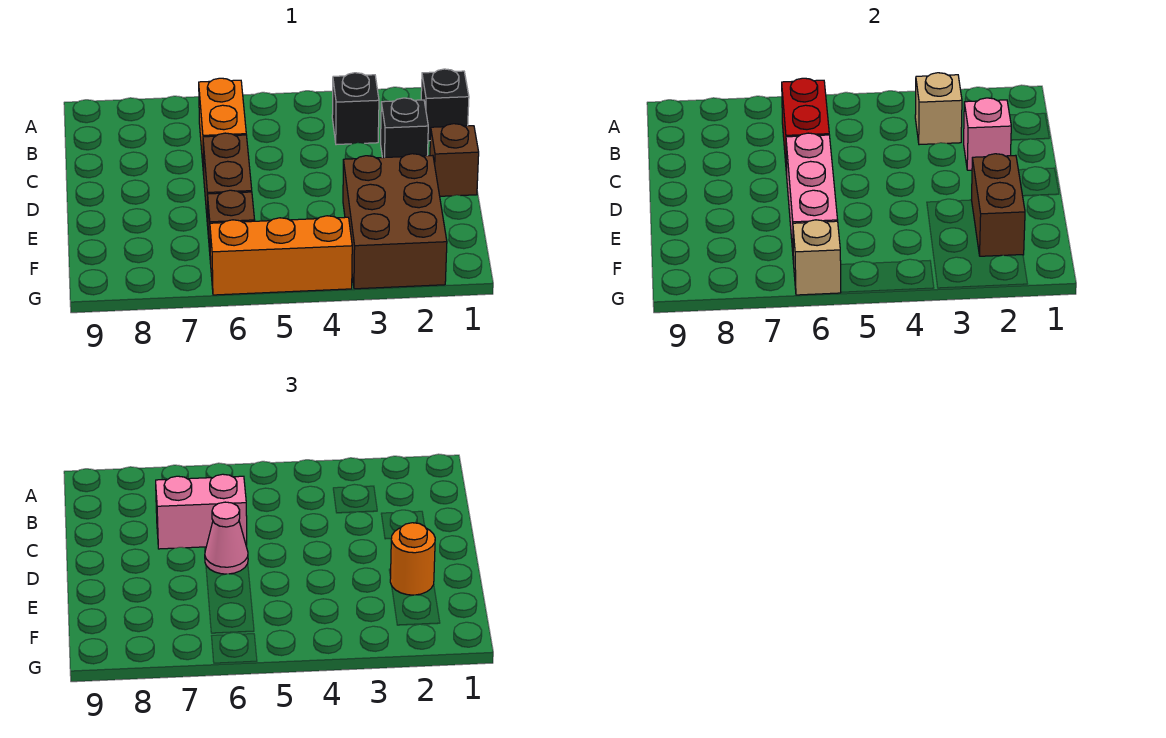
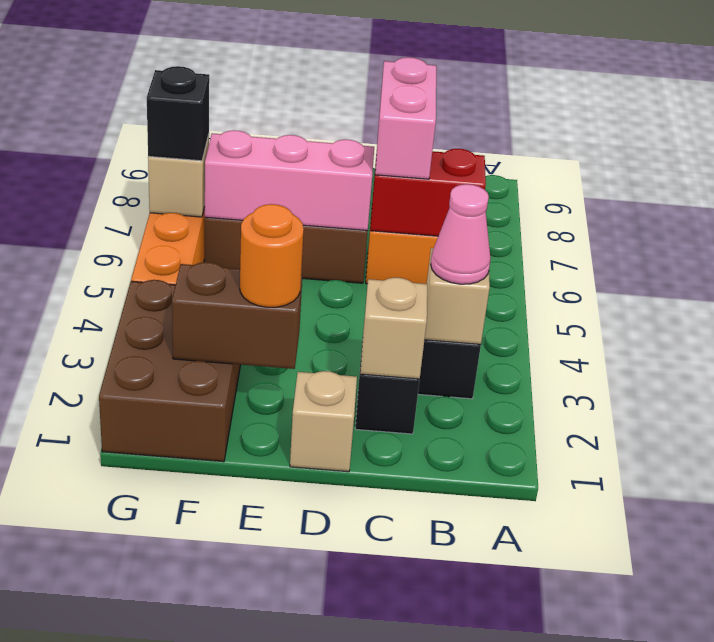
black brick B1 level 1 -> black brick G6 level 3
pink brick C2 level 2 -> tan brick C2 level 2
brown brick D1 level 1 -> tan brick D1 level 1
pink cone D6 level 3 -> pink cone B3 level 3
brown brick E2:G3 level 1 -> brown brick F1:G3 level 1

